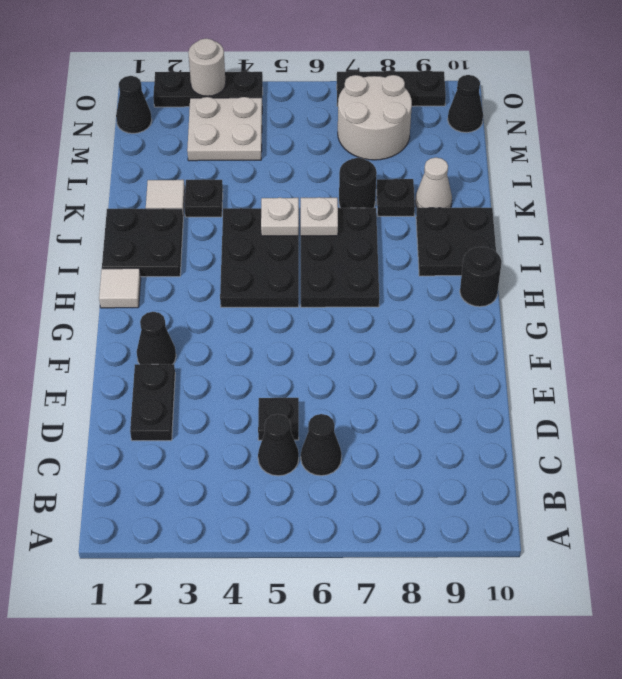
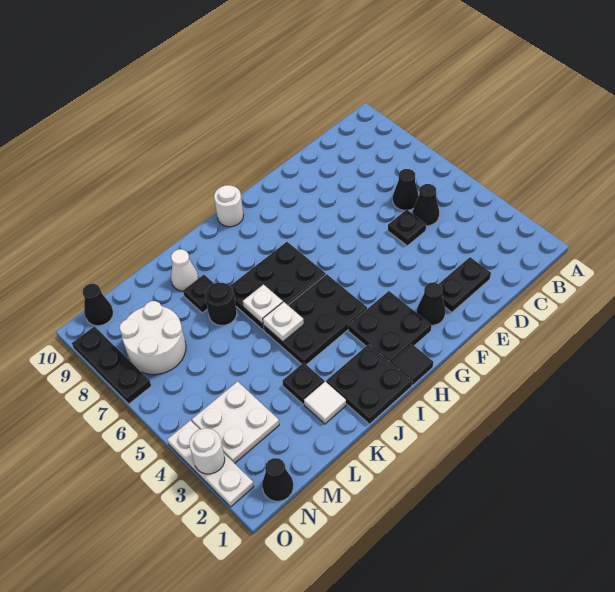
white tile H1 level 1 -> black tile H1 level 1
black round brick H10 level 1 -> white round brick H10 level 1
black plate I9:J10 level 1 -> black plate G2:H3 level 1
black plate O2:O4 level 1 -> white plate O2:O4 level 1

